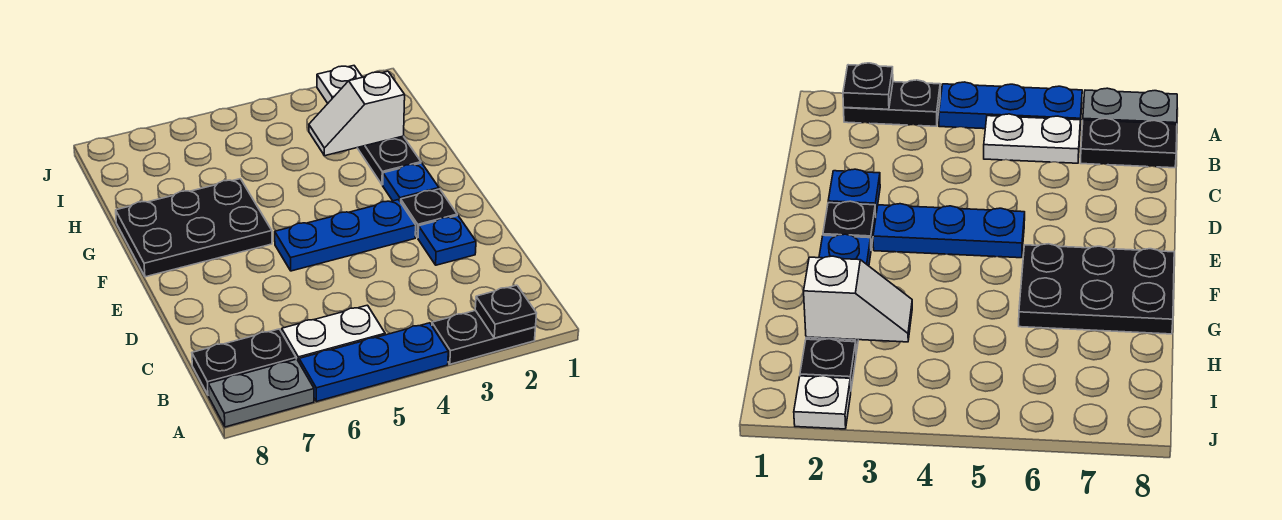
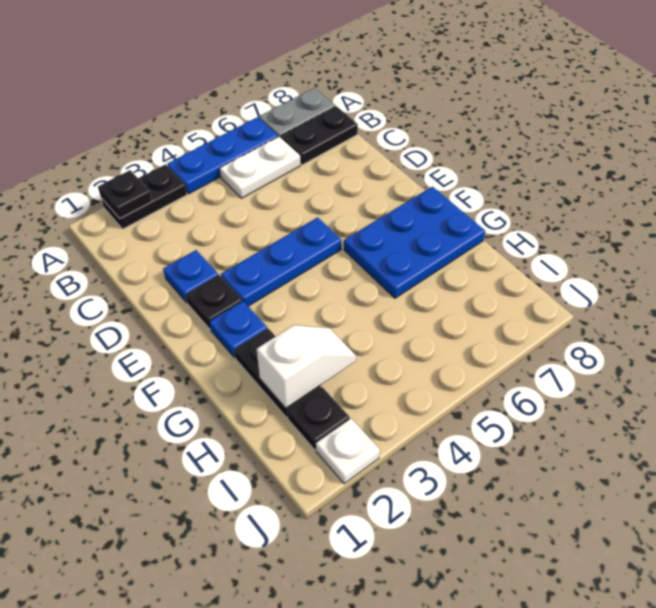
black plate F6:G8 level 1 -> blue plate F6:G8 level 1

